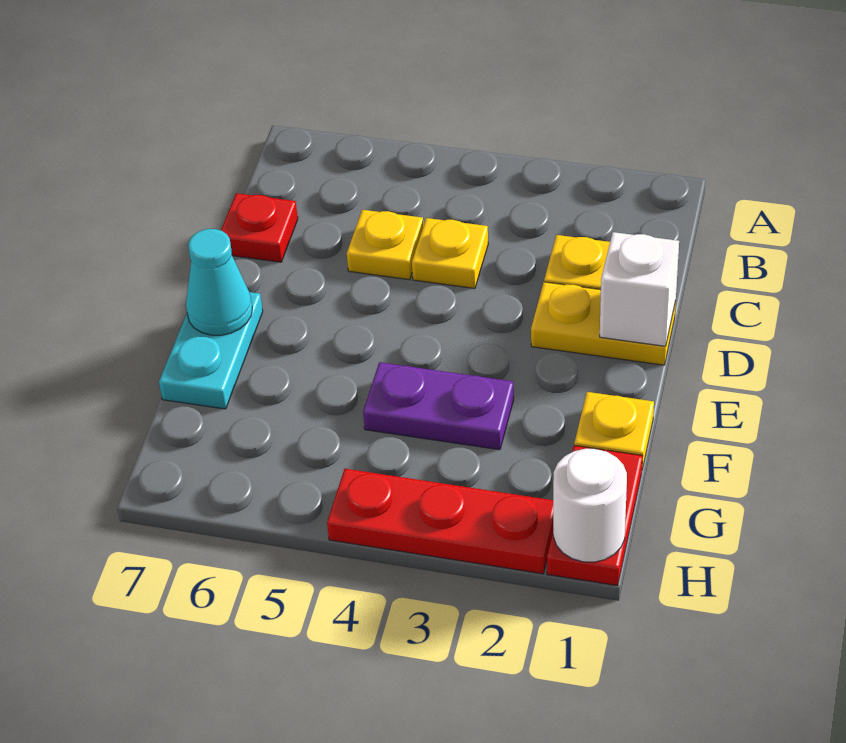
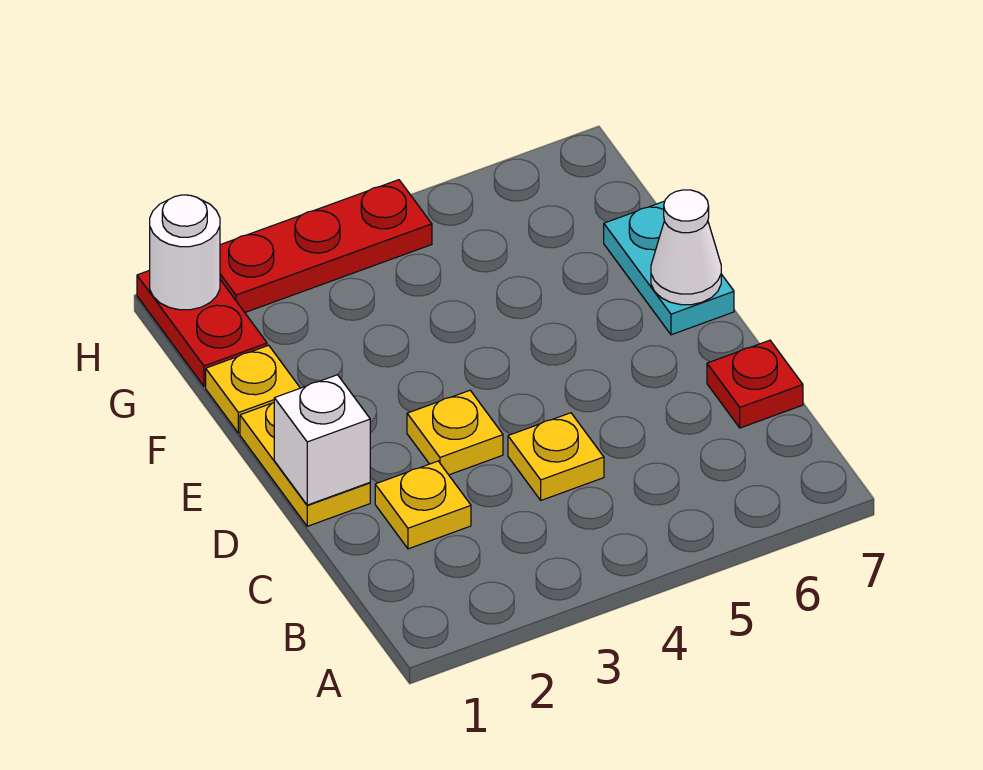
yellow plate C5 level 1 -> yellow plate D3 level 1
yellow plate D1:D2 level 1 -> yellow plate D1:E1 level 1
cyan cone E7 level 2 -> white cone E7 level 2
purple plate F3:F4 level 1 -> none

